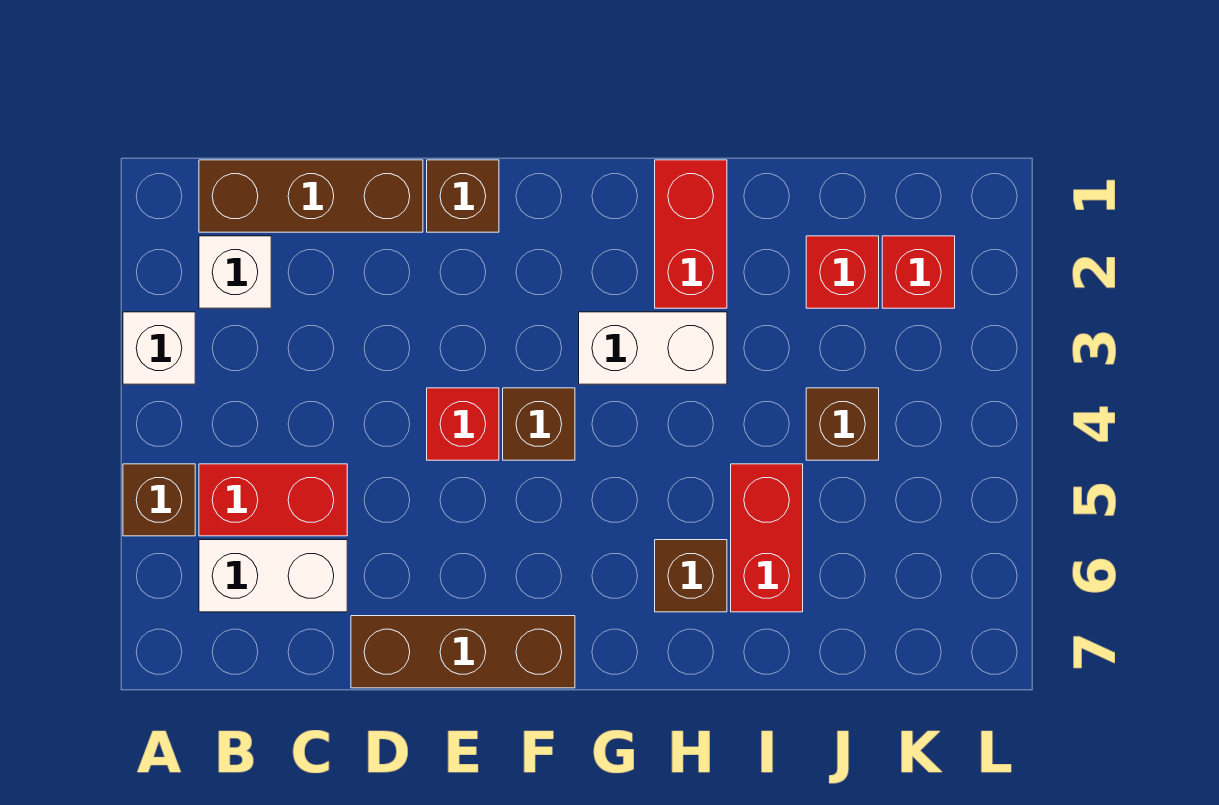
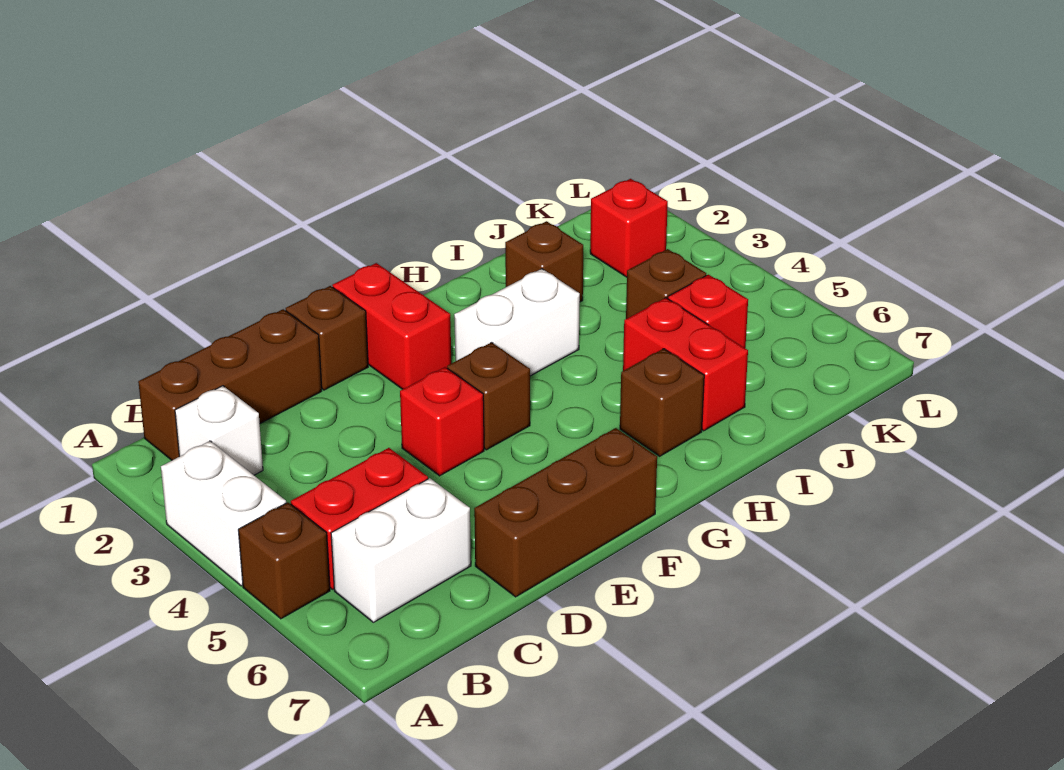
white brick A3 level 1 -> white brick A3:A4 level 1
red brick H1:H2 level 1 -> red brick F1:F2 level 1
none -> brown brick I2 level 1
red brick J2 level 1 -> red brick J5 level 1

